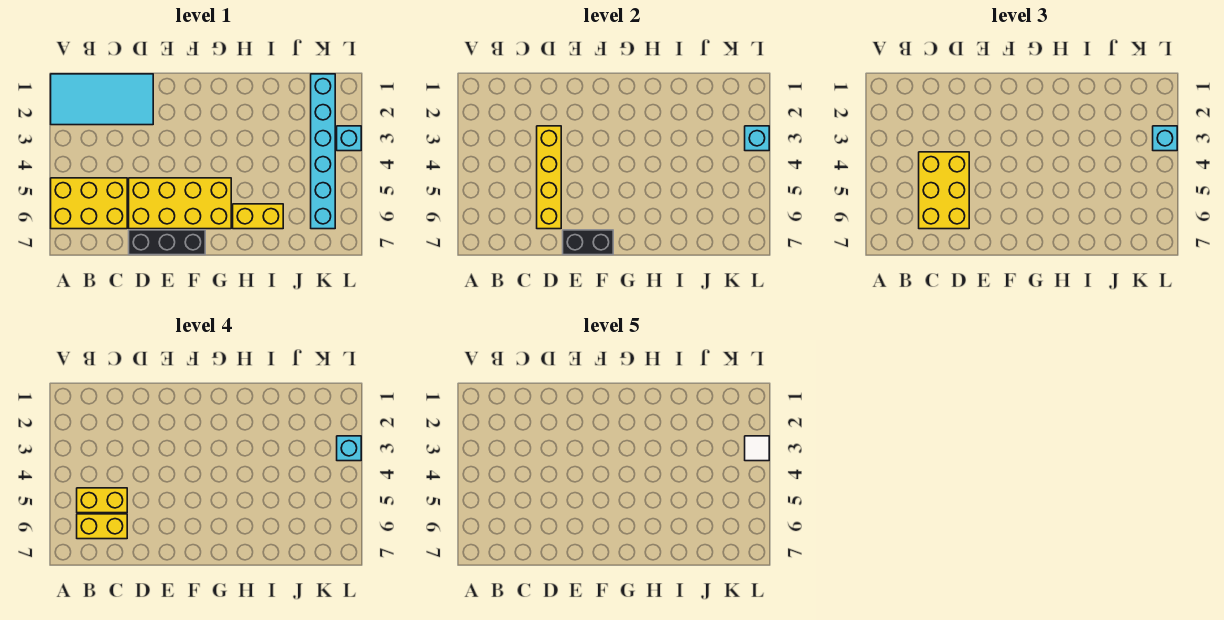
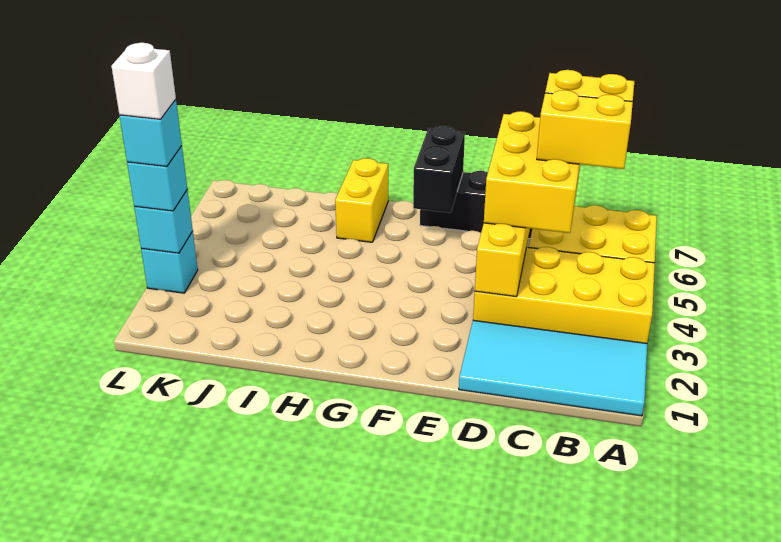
yellow brick D5:G6 level 1 -> yellow brick A3:D4 level 1
black brick E7:F7 level 2 -> black brick F6:F7 level 2
yellow brick H6:I6 level 1 -> yellow brick H6:H7 level 1
cyan brick K1:K6 level 1 -> none
white tile L3 level 5 -> white brick L3 level 5

